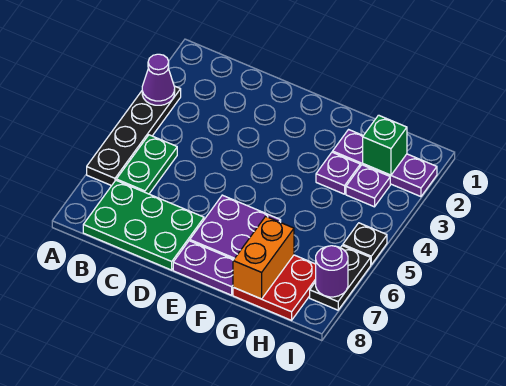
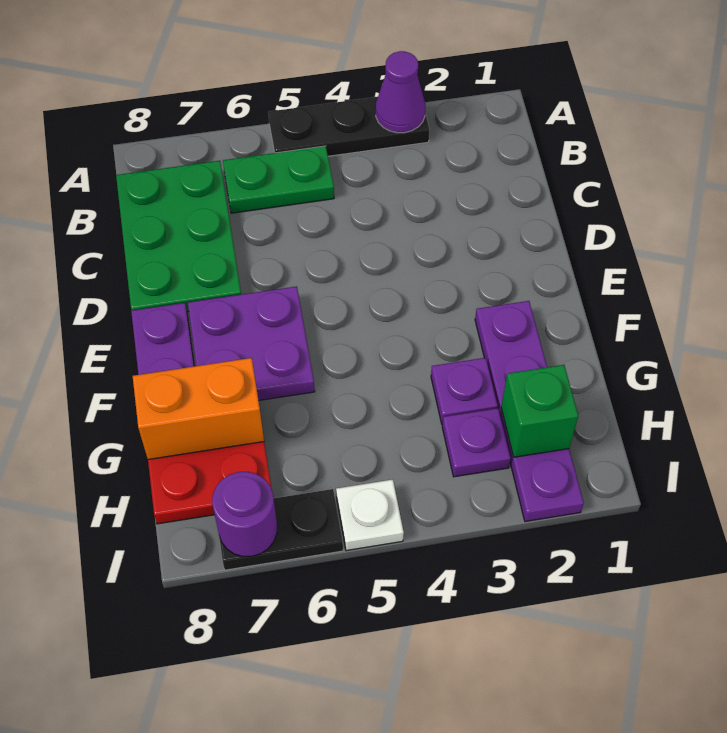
black plate A3:A6 level 1 -> black plate A3:A5 level 1
purple plate G2:I2 level 1 -> purple plate F2:I2 level 1
black plate I5 level 1 -> white plate I5 level 1

